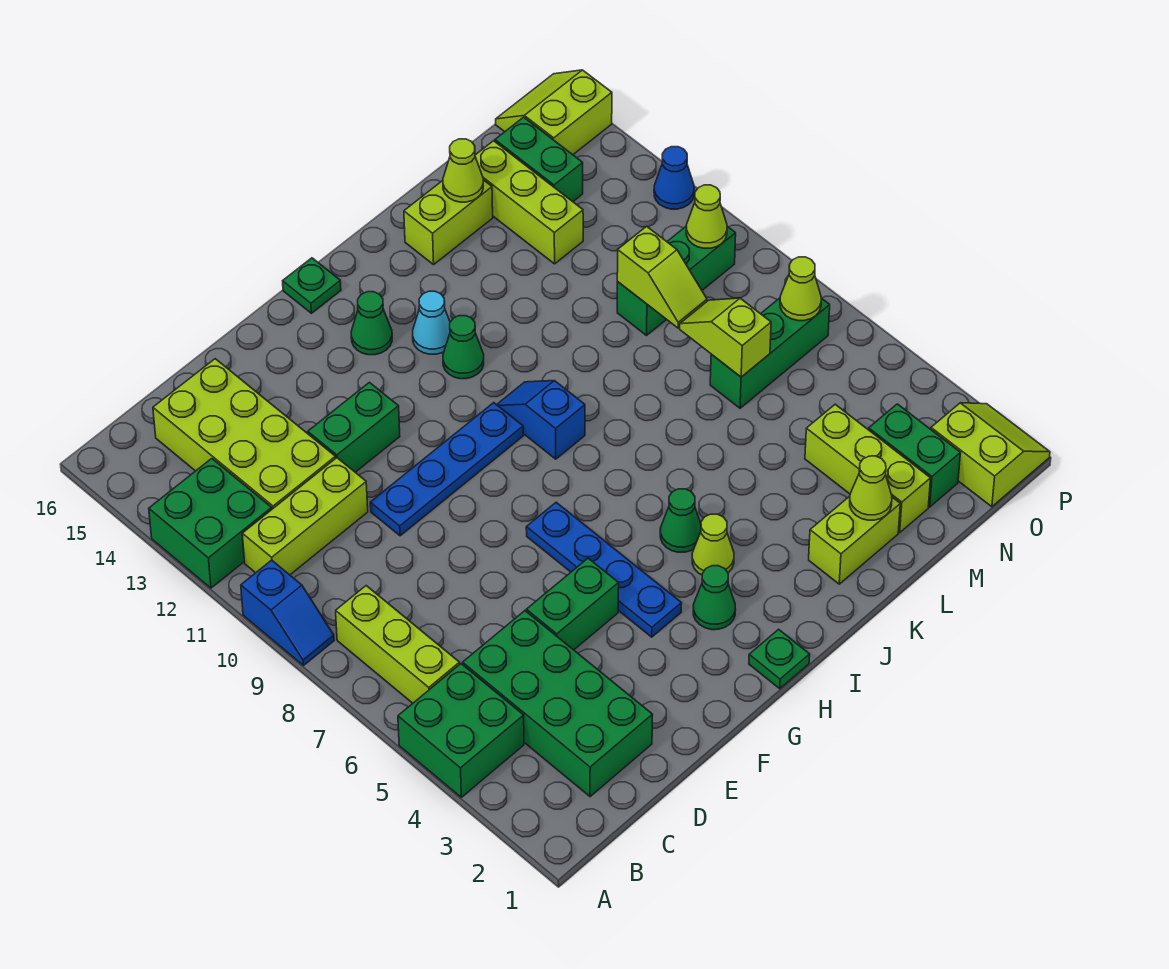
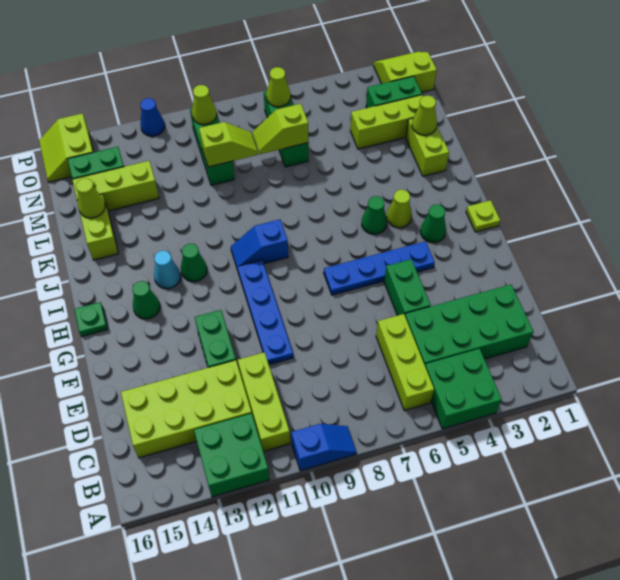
lime brick B6:B8 level 1 -> lime brick B6:D6 level 1
green plate H1 level 1 -> lime plate H1 level 1

